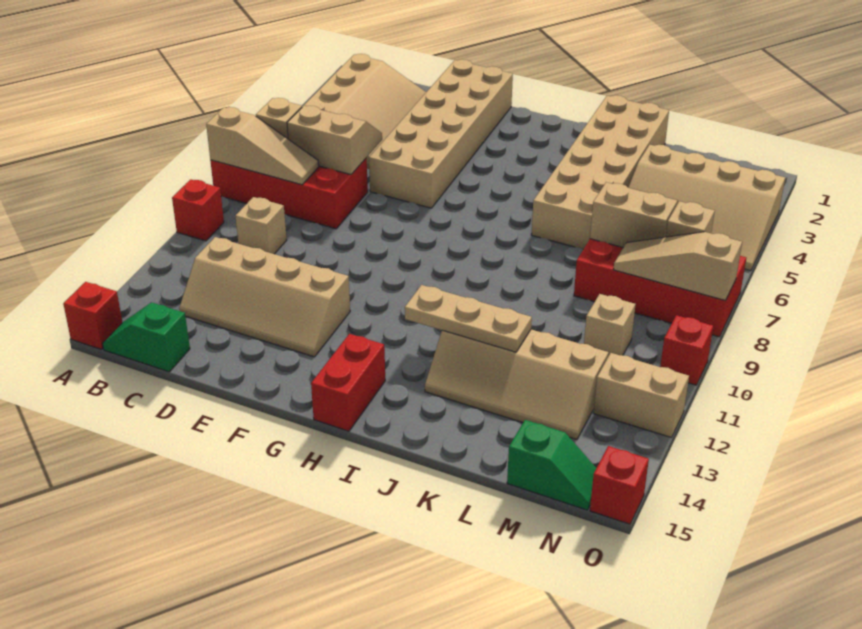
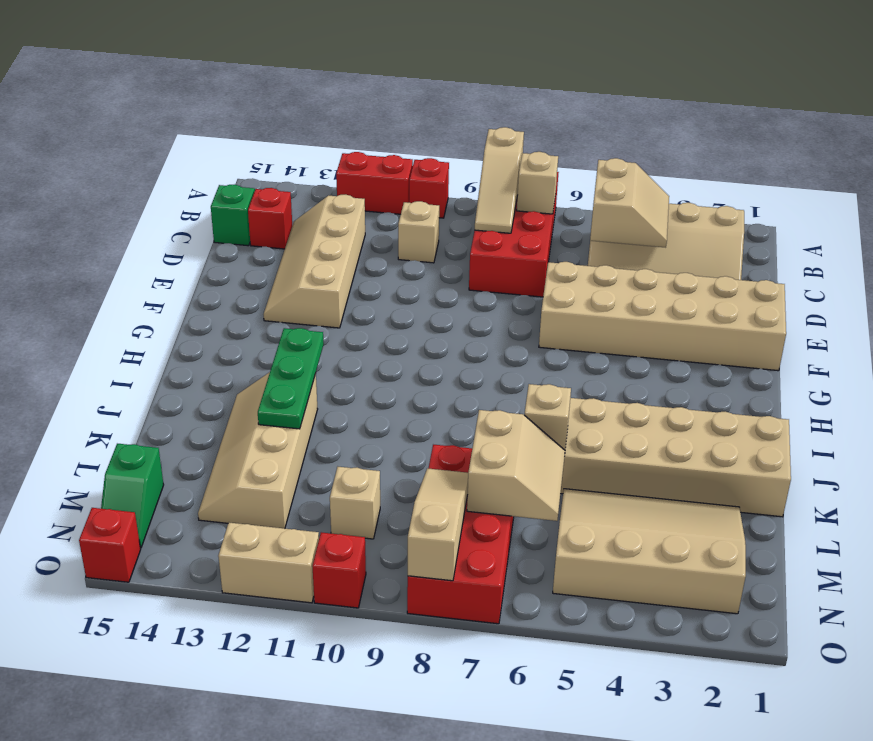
red brick A15 level 1 -> red brick C14 level 1
tan slope C6:D7 level 2 top 7 -> tan slope B4:C5 level 2 top 5
red brick H14:H15 level 1 -> red brick A11:A12 level 1
tan plate I12:K12 level 2 -> green plate I12:K12 level 2
tan slope L3:O5 level 1 top 3 -> tan slope L2:N5 level 1 top N
tan brick N7 level 2 -> tan brick K6 level 2
tan brick N12:O12 level 1 -> tan brick O11:O12 level 1

